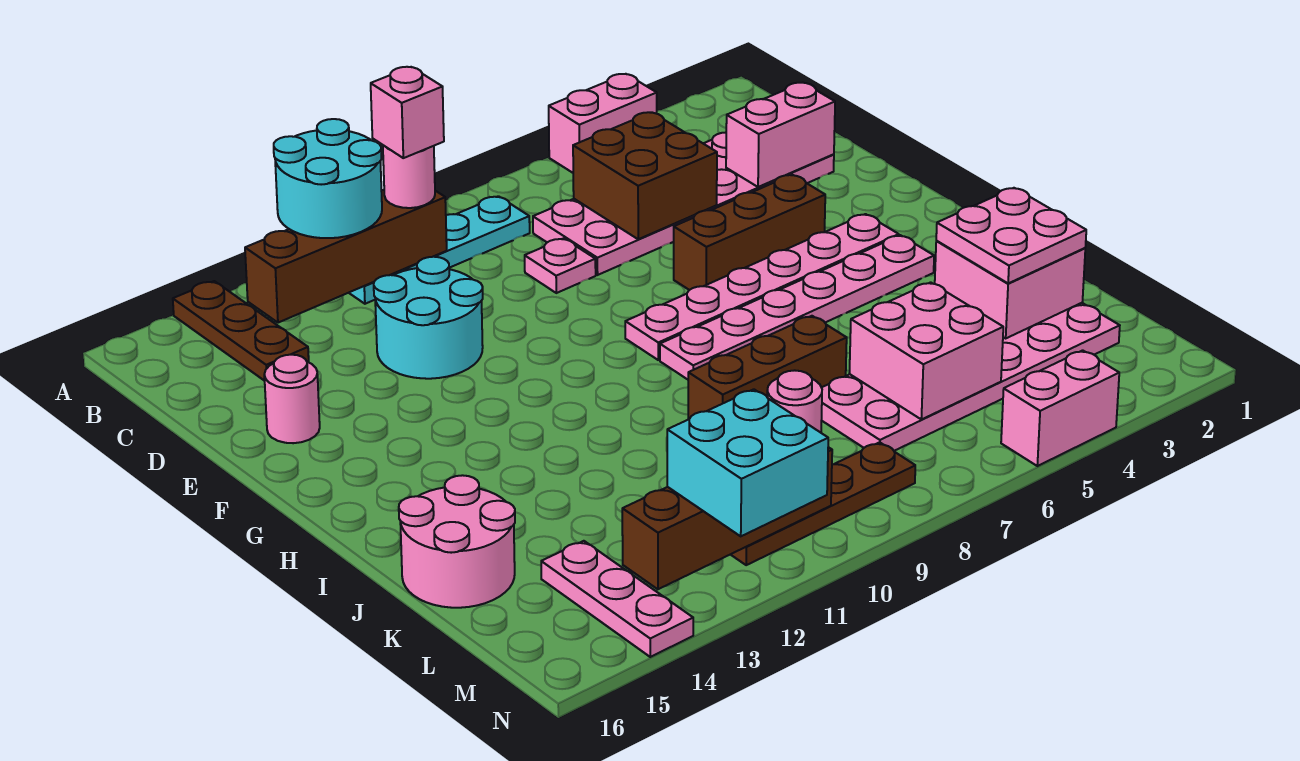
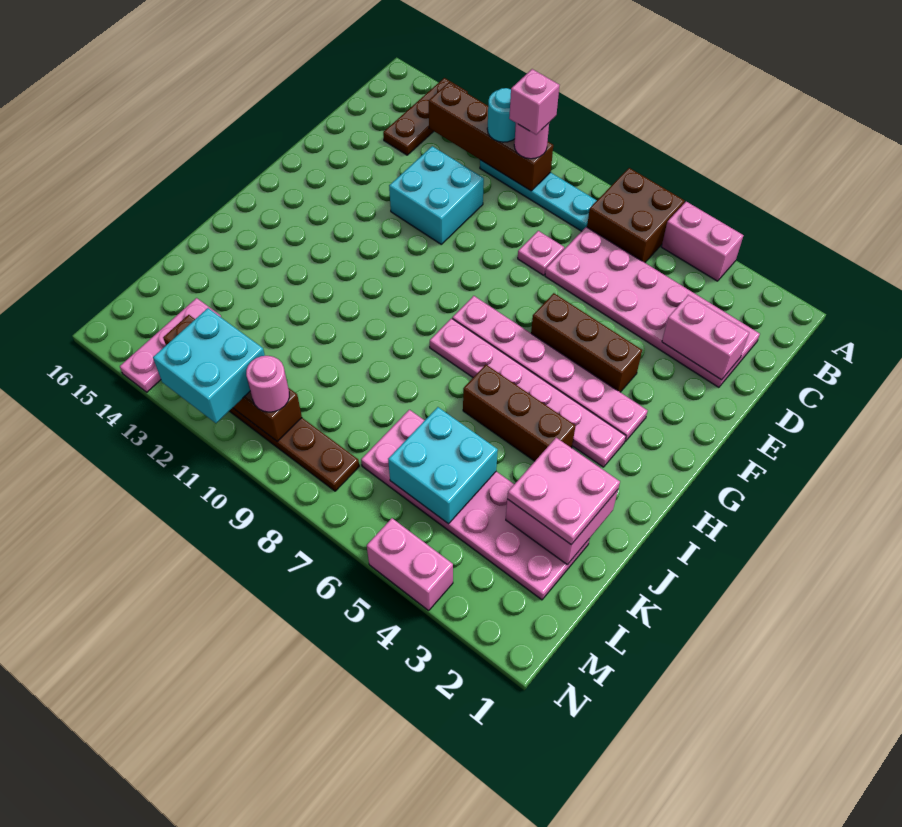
cyan round brick A11:B12 level 3 -> cyan round brick B11 level 3
brown brick C5:D6 level 2 -> brown brick A6:B7 level 1
cyan round brick D11:E12 level 1 -> cyan brick D11:E12 level 1
pink round brick E15 level 1 -> none
brown brick J7:J9 level 1 -> brown brick I4:I6 level 1
pink round brick J15:K16 level 1 -> none
pink brick K5:L6 level 2 -> cyan brick K5:L6 level 2

